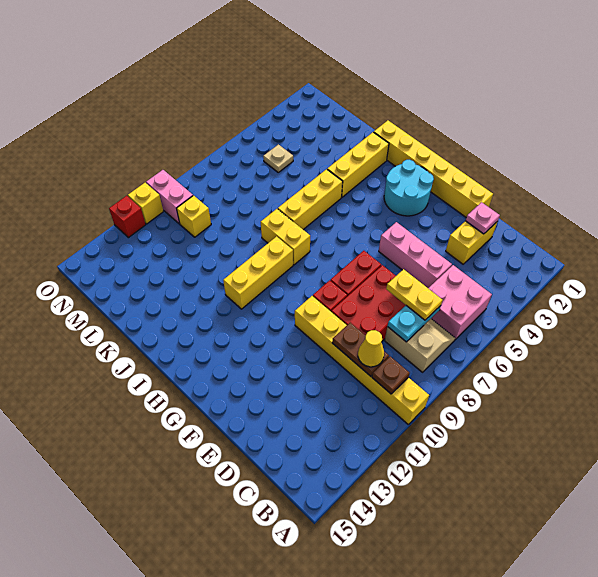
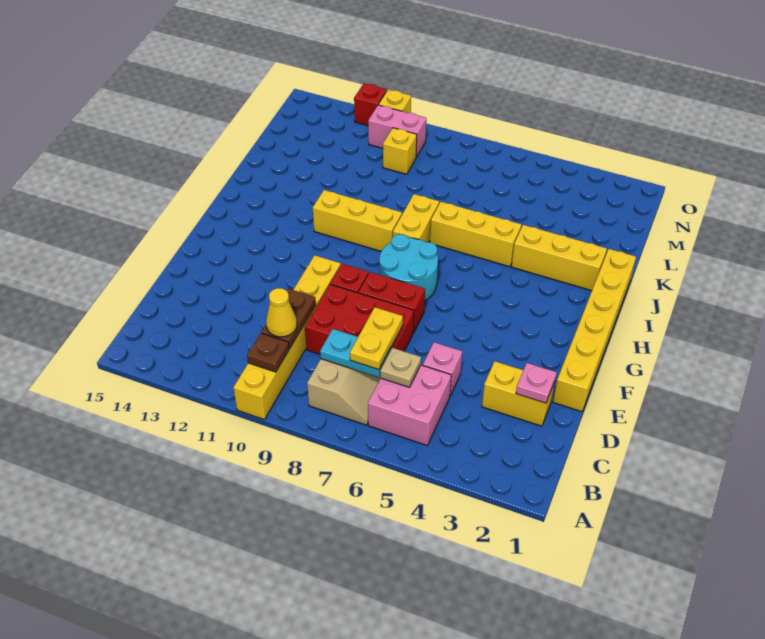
pink brick D5:F5 level 1 -> pink brick D5 level 1
cyan round brick G2:H3 level 1 -> cyan round brick G7:H8 level 1
tan plate M5 level 1 -> tan plate C6 level 2
pink brick N10:O10 level 1 -> pink brick N10:N11 level 1

